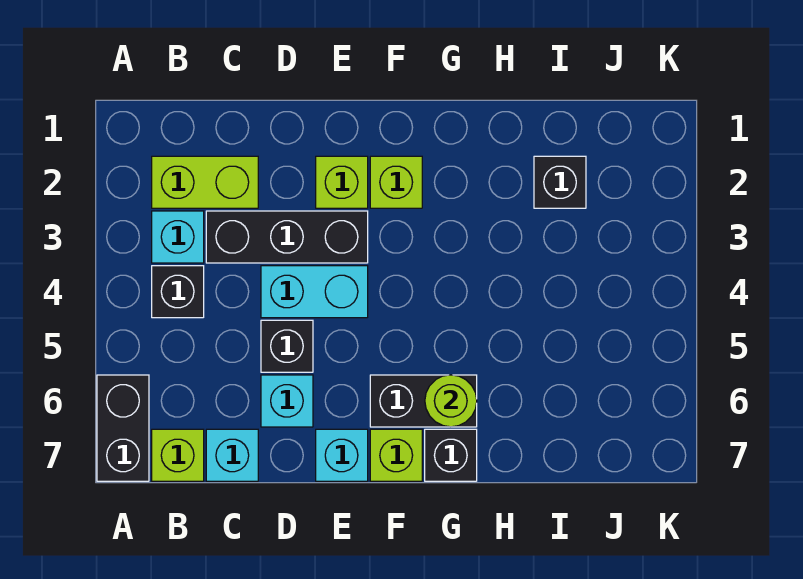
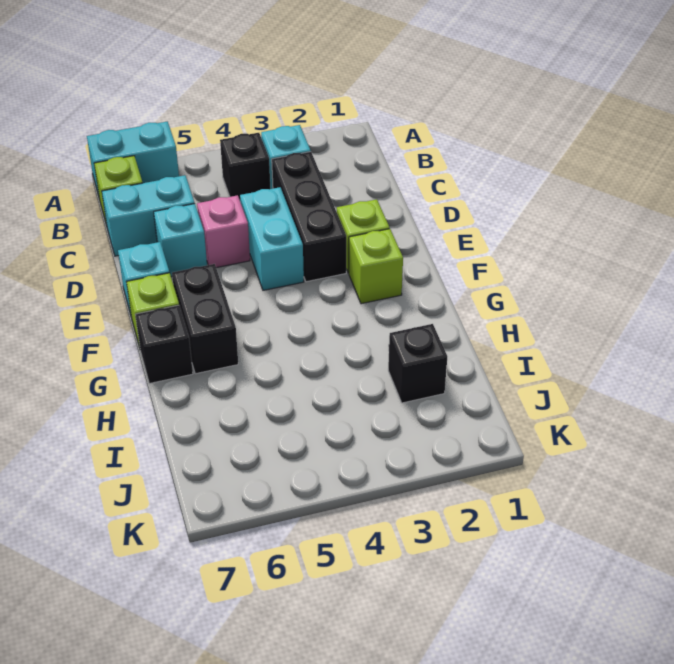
black brick A6:A7 level 1 -> cyan brick A6:A7 level 1
lime brick B2:C2 level 1 -> none
cyan brick C7 level 1 -> cyan brick C6:C7 level 1
black brick D5 level 1 -> pink brick D5 level 1
lime round brick G6 level 2 -> none

